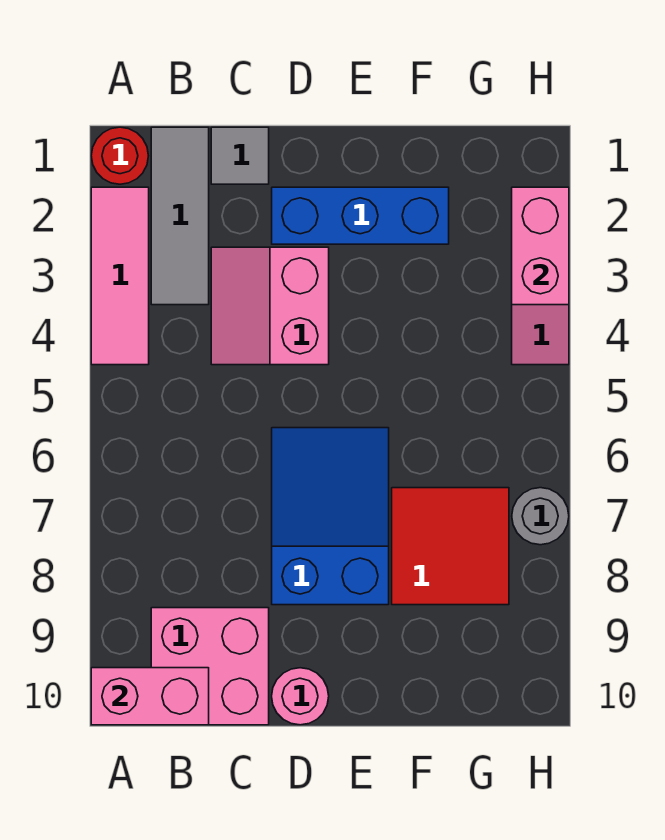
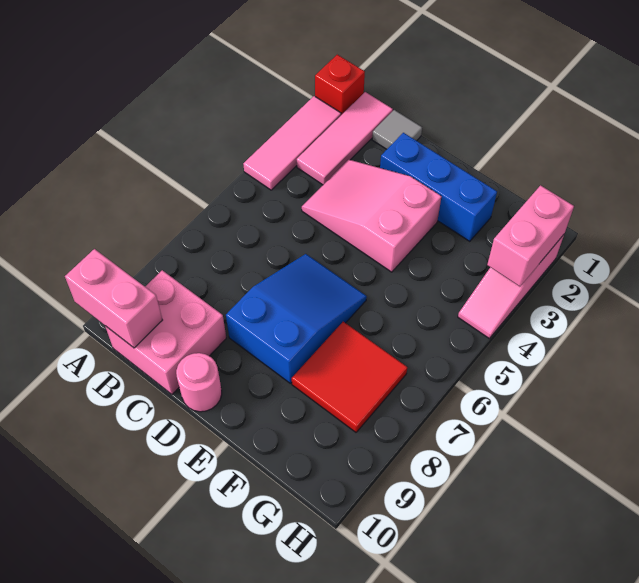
red round brick A1 level 1 -> red brick A1 level 1
grey tile B1:B3 level 1 -> pink tile B1:B3 level 1
pink slope C3:D4 level 1 top D -> pink slope C3:E4 level 1 top E
grey round brick H7 level 1 -> none

